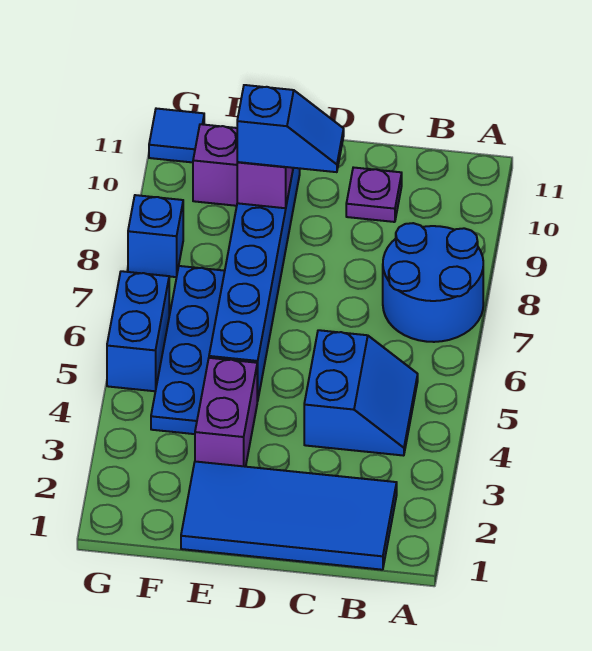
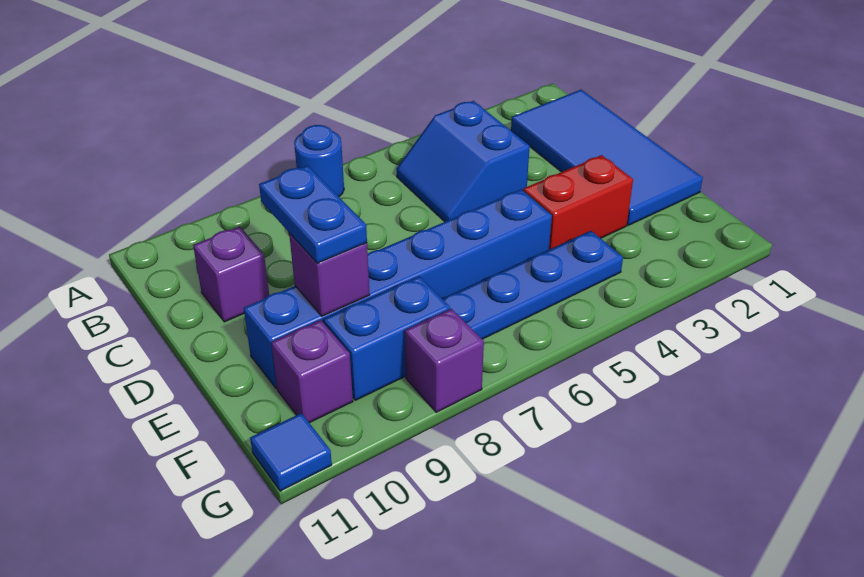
blue round brick A7:B8 level 1 -> blue round brick A7 level 1
blue slope B4:C5 level 1 top C -> blue slope B4:C5 level 1 top 4
purple plate C10 level 1 -> purple brick C10 level 1
blue slope D9:E9 level 3 top E -> blue plate D9:E9 level 3
purple brick E3:E4 level 1 -> red brick E3:E4 level 1
blue brick G5:G6 level 1 -> blue brick F8:F9 level 1
blue brick G8 level 1 -> purple brick G8 level 1

